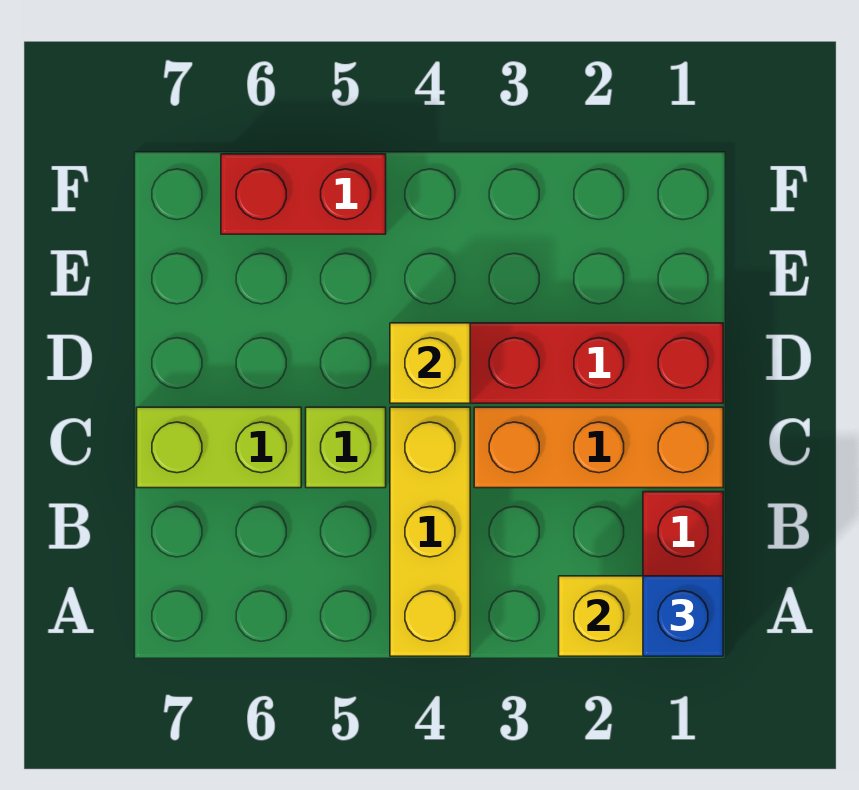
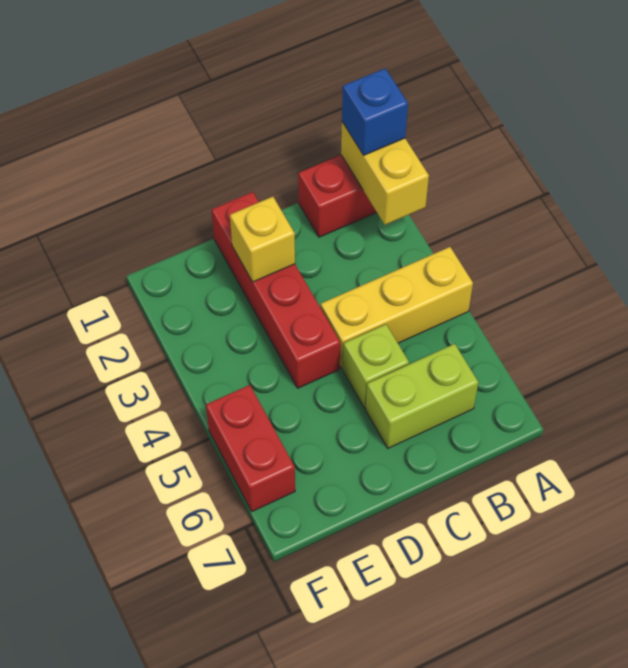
orange brick C1:C3 level 1 -> none
lime brick C6:C7 level 1 -> lime brick B6:C6 level 1
yellow brick D4 level 2 -> yellow brick D2 level 2

